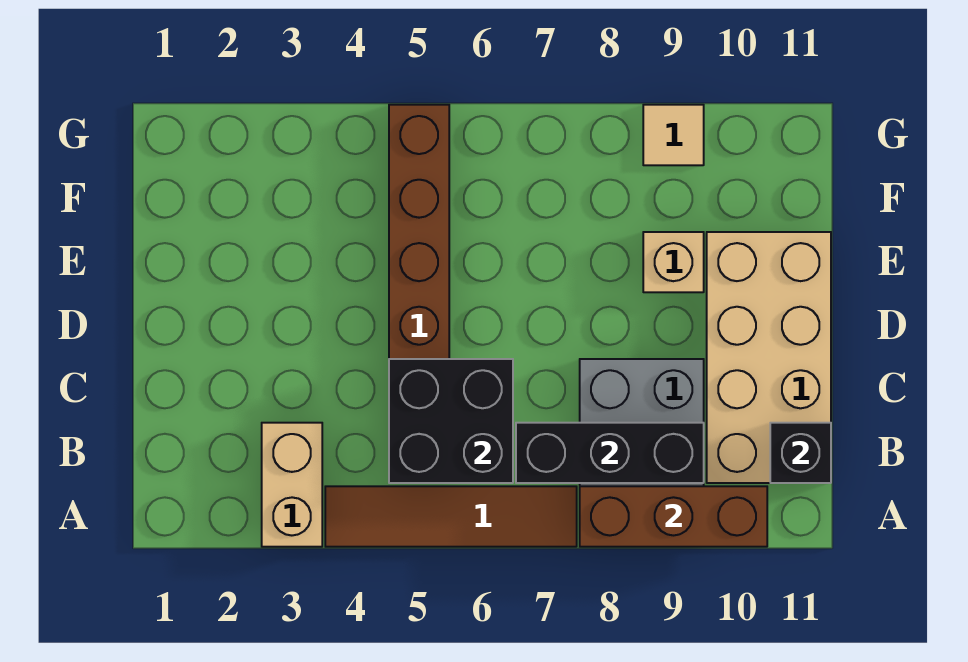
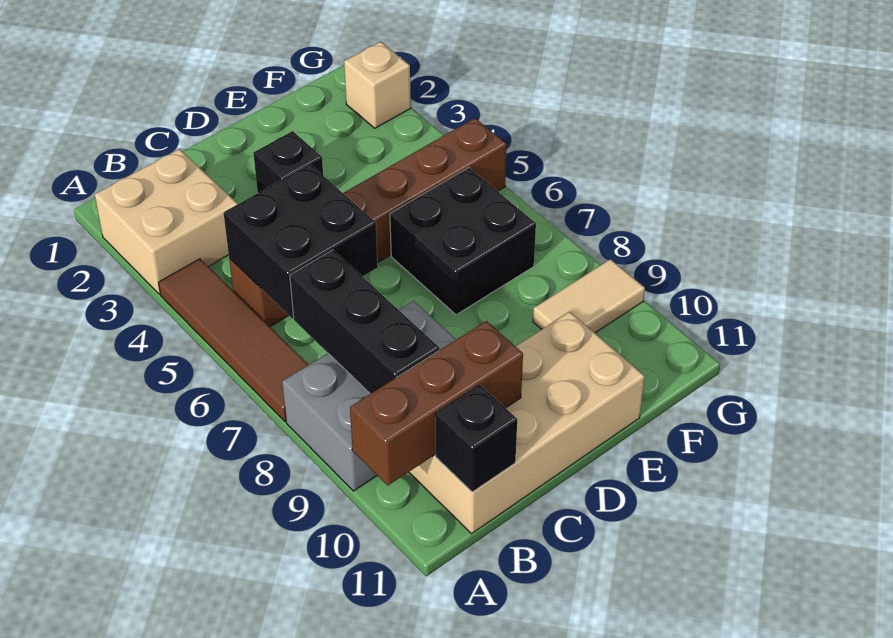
tan brick A3:B3 level 1 -> tan brick A2:B3 level 1
brown brick A8:A10 level 2 -> brown brick A10:C10 level 2
none -> black brick D3 level 1
none -> black brick E6:F7 level 1
tan brick E9 level 1 -> tan brick G2 level 1
tan tile G9 level 1 -> tan tile F9:G9 level 1

